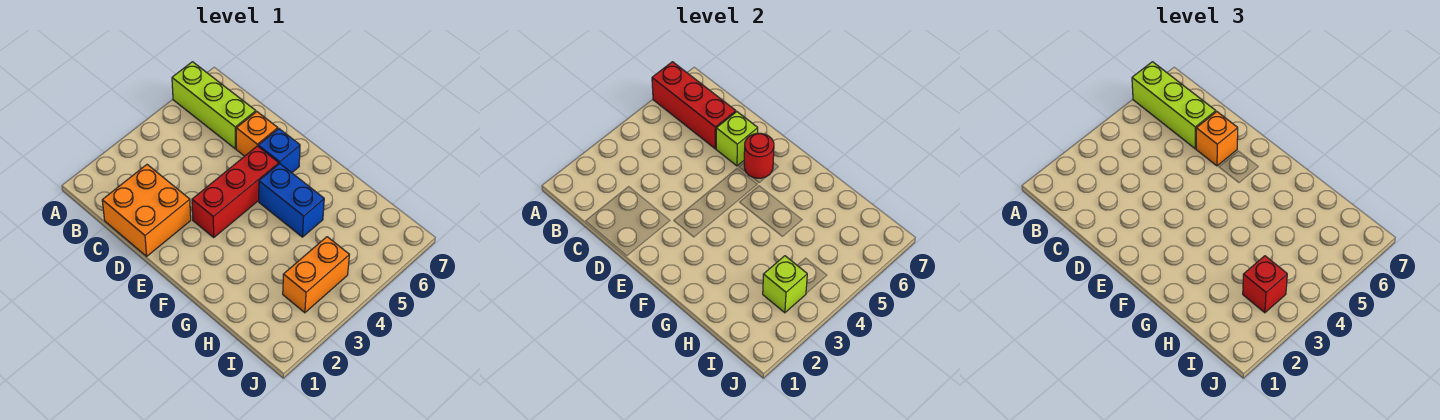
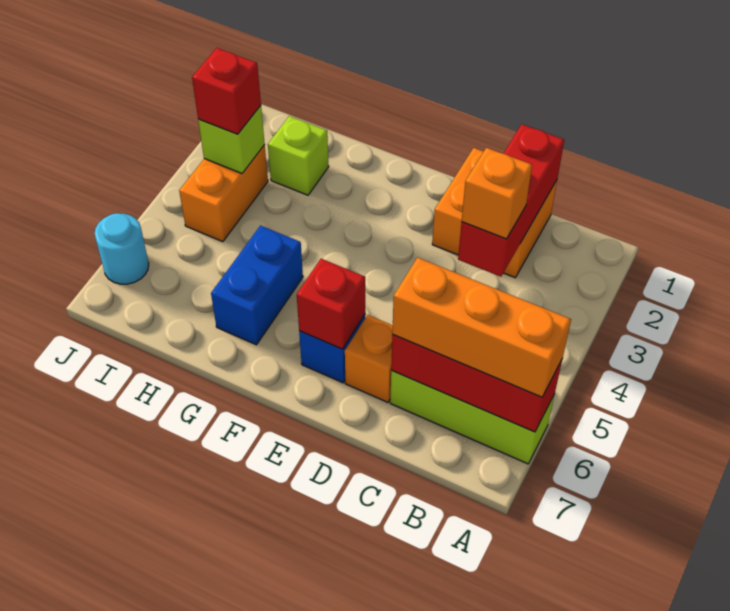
lime brick A6:C6 level 3 -> orange brick A6:C6 level 3
lime brick D6 level 2 -> lime brick H2 level 1
orange brick D6 level 3 -> orange brick C3 level 3
red brick E3:E5 level 1 -> red brick C1:C3 level 2
red round brick E6 level 2 -> red brick E6 level 2
blue brick F5:G5 level 1 -> blue brick G5:G6 level 1
none -> cyan round brick J6 level 1

